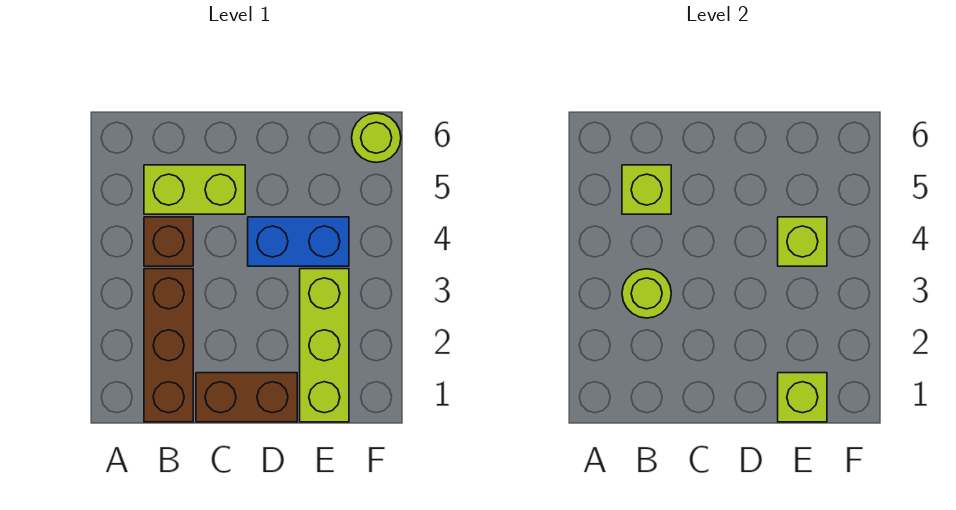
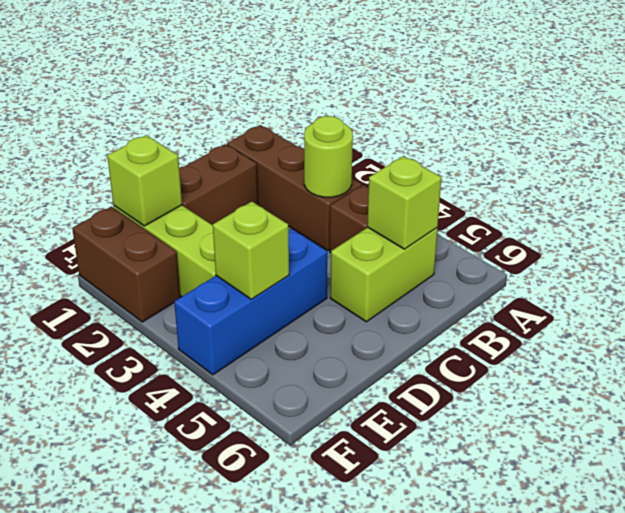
blue brick D4:E4 level 1 -> blue brick D4:F4 level 1
none -> brown brick F1:F2 level 1
lime round brick F6 level 1 -> none

